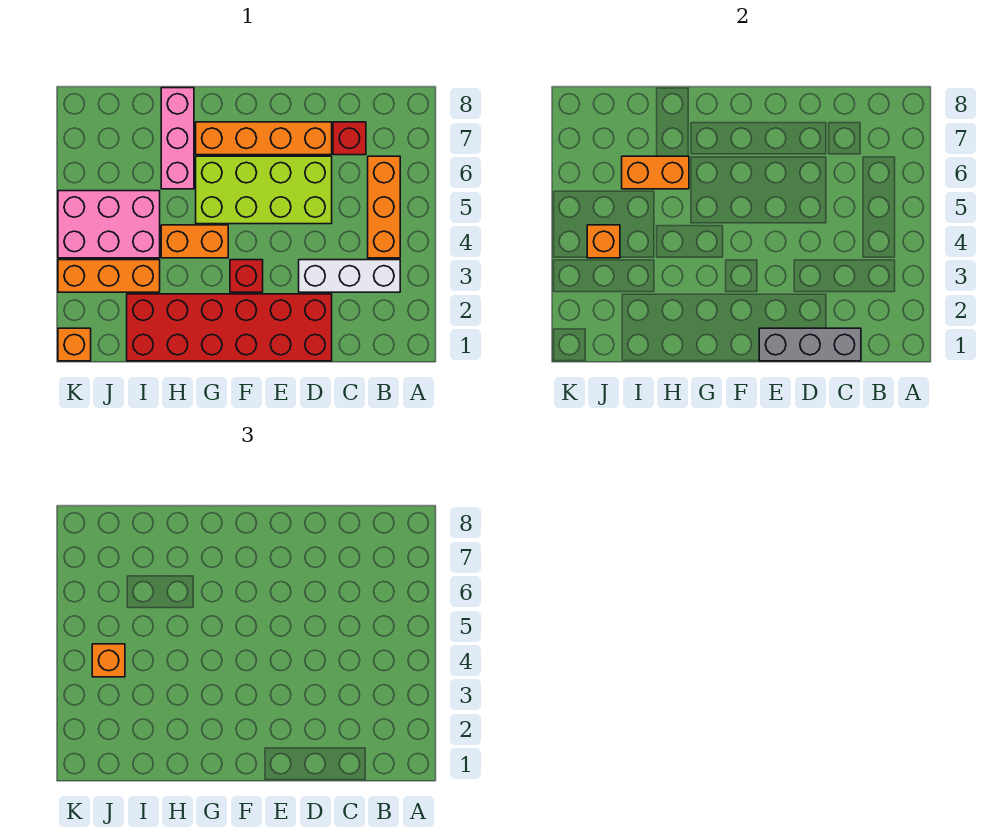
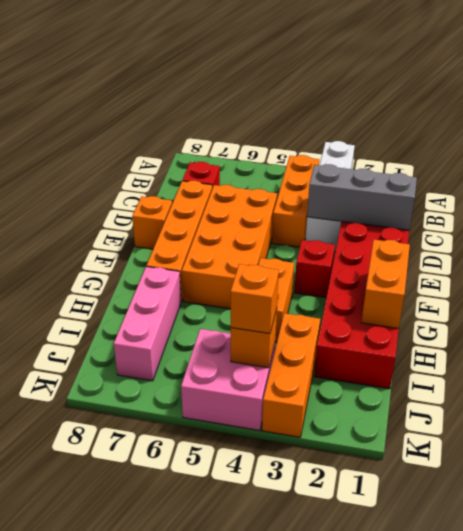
white brick B3:D3 level 1 -> white brick A3:D3 level 1
orange brick B4:B6 level 1 -> orange brick B4:D4 level 1
grey brick C1:E1 level 2 -> grey brick D1:D3 level 2
lime brick D5:G6 level 1 -> orange brick D5:G6 level 1
pink brick H6:H8 level 1 -> pink brick H7:J7 level 1
orange brick H6:I6 level 2 -> orange brick G1:H1 level 2
pink brick I4:K5 level 1 -> pink brick J4:K5 level 1
orange brick K1 level 1 -> orange brick E8 level 1

